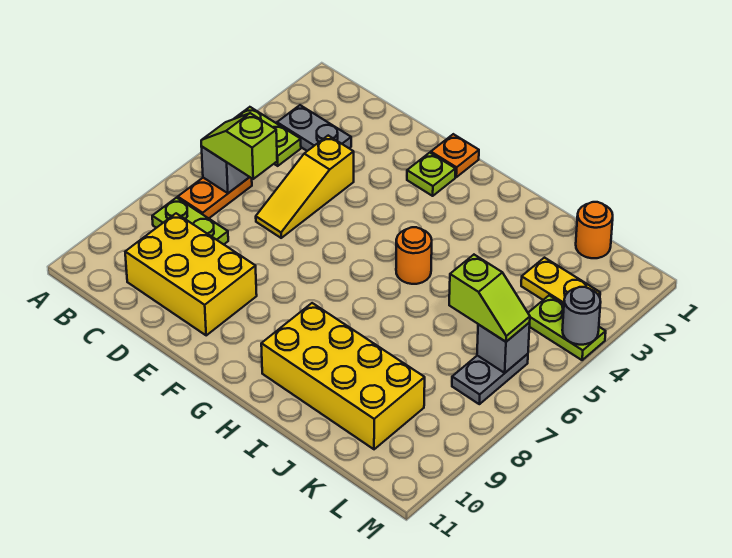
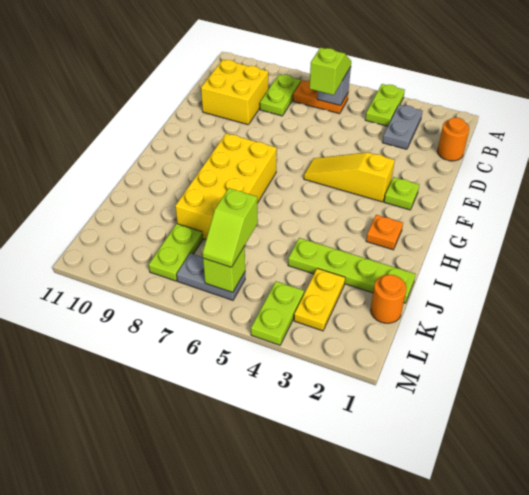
yellow brick C9:E10 level 1 -> yellow brick C9:D10 level 1
yellow slope D4:D6 level 1 top 4 -> yellow slope F3:F5 level 1 top 3
orange plate F1 level 1 -> orange plate H2 level 1
orange round brick H5 level 1 -> orange round brick C1 level 1
yellow brick H9:K10 level 1 -> yellow brick G7:J8 level 1
none -> lime plate J1:J4 level 1
none -> lime plate K8:L8 level 1
grey brick L6 level 2 -> lime brick L6 level 2
grey round brick M4 level 2 -> none

